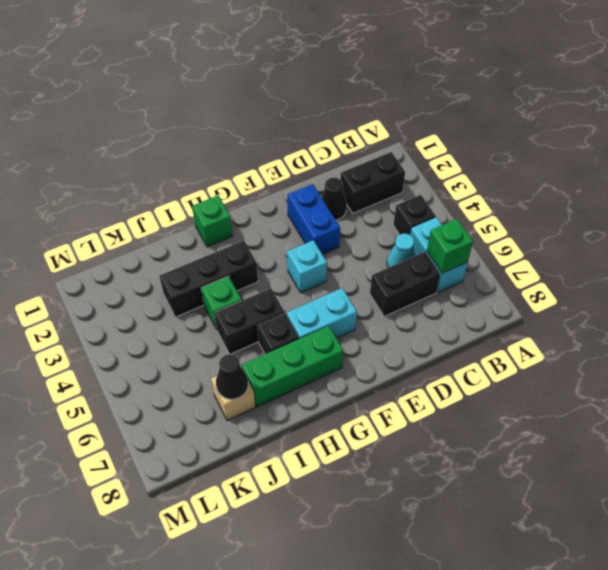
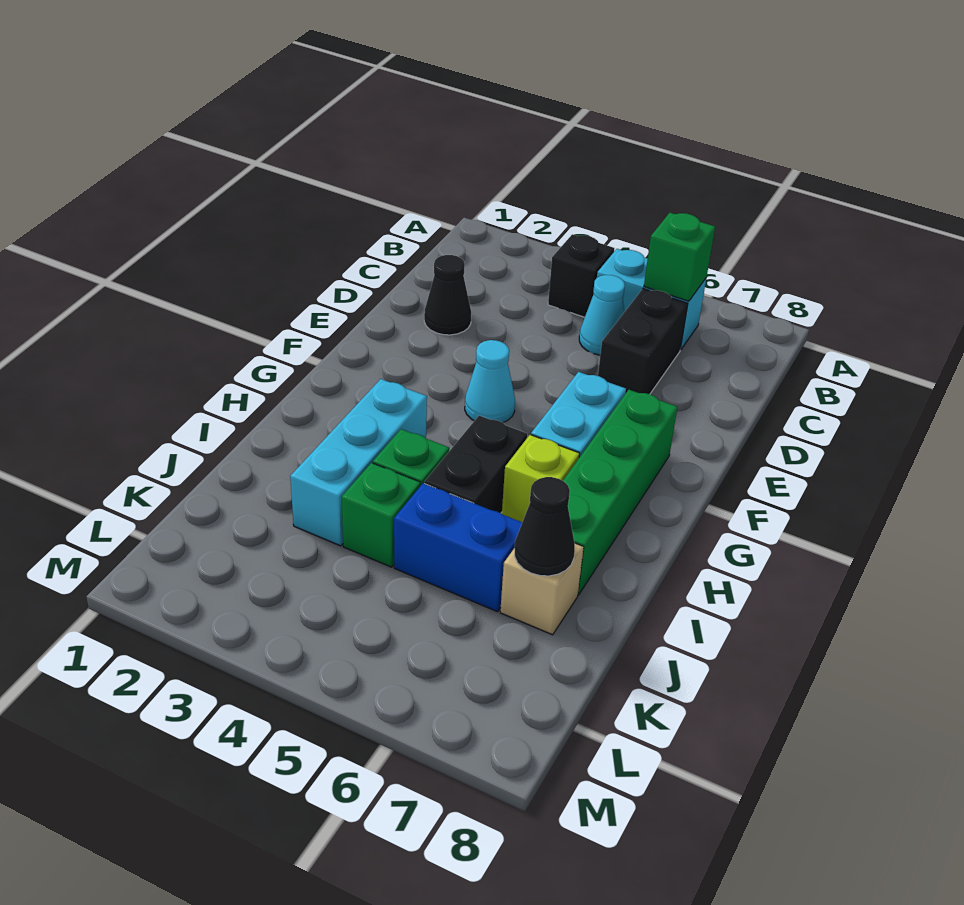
black brick B2:C2 level 1 -> none
blue brick E2:E3 level 1 -> blue brick J5:J6 level 1
cyan brick F4 level 1 -> cyan cone F4 level 1
green brick G7:I7 level 1 -> green brick F7:I7 level 1
green brick H1 level 1 -> green brick J4 level 1
black brick H3:J3 level 1 -> cyan brick H3:J3 level 1
black brick H6 level 1 -> lime brick H6 level 1

